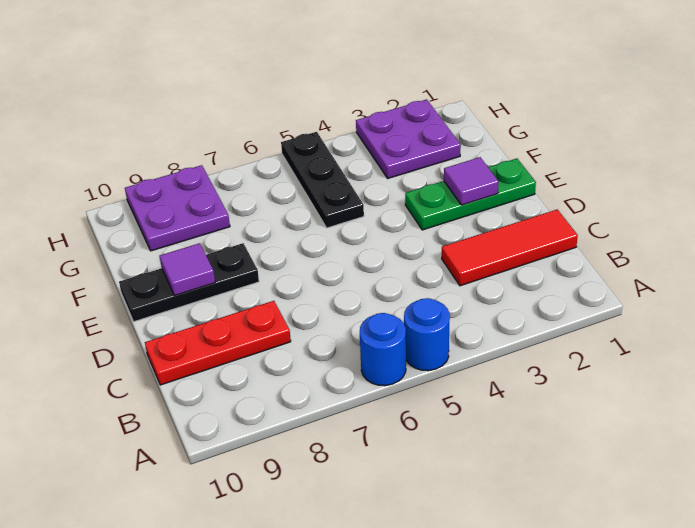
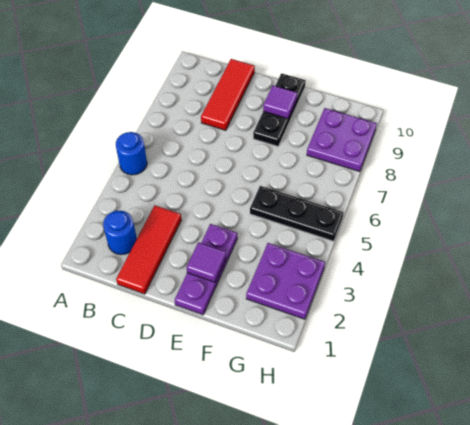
blue round brick A6 level 1 -> blue round brick B2 level 1
red plate C8:C10 level 1 -> red tile C8:C10 level 1
green plate E1:E3 level 1 -> purple plate E1:E3 level 1

